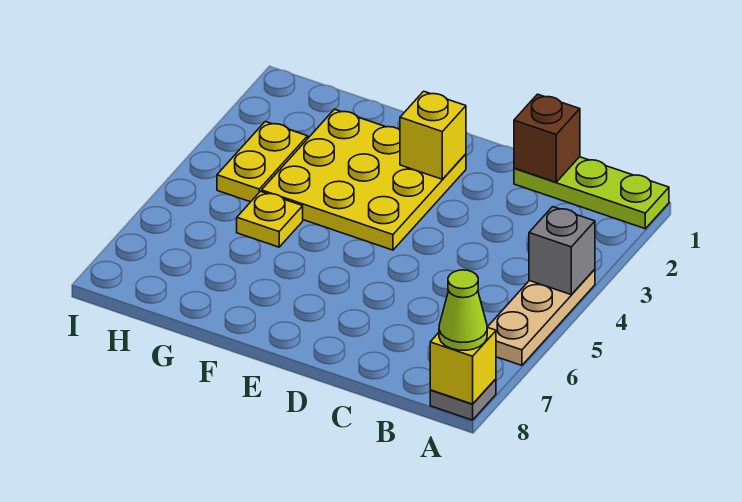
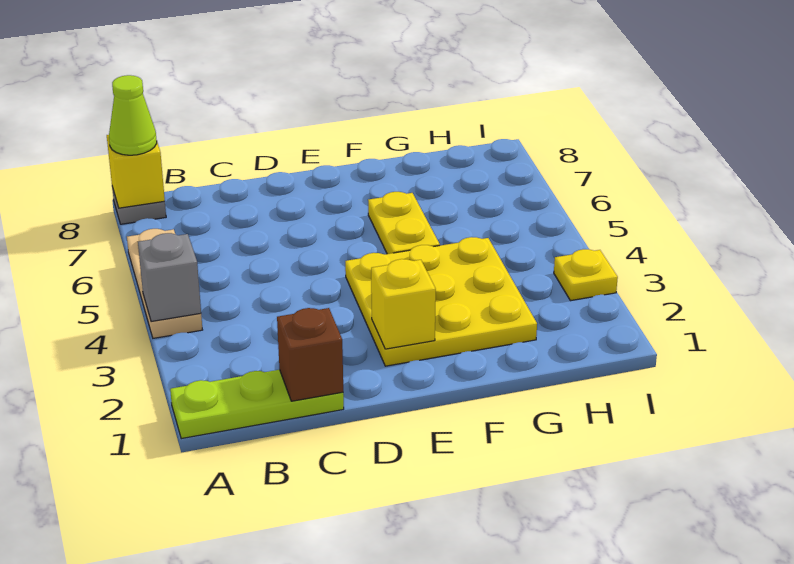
yellow plate G5 level 1 -> yellow plate I3 level 1
yellow plate H3:H4 level 1 -> yellow plate F5:F6 level 1

